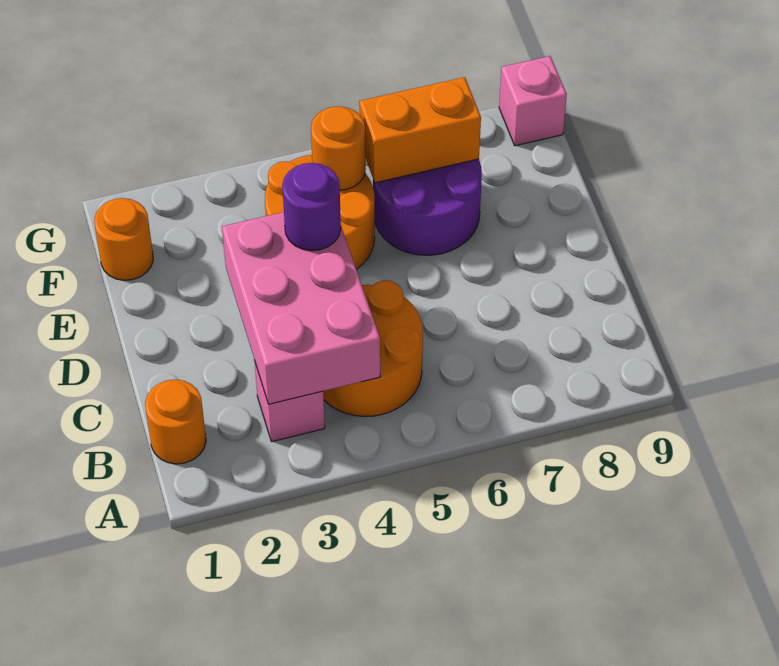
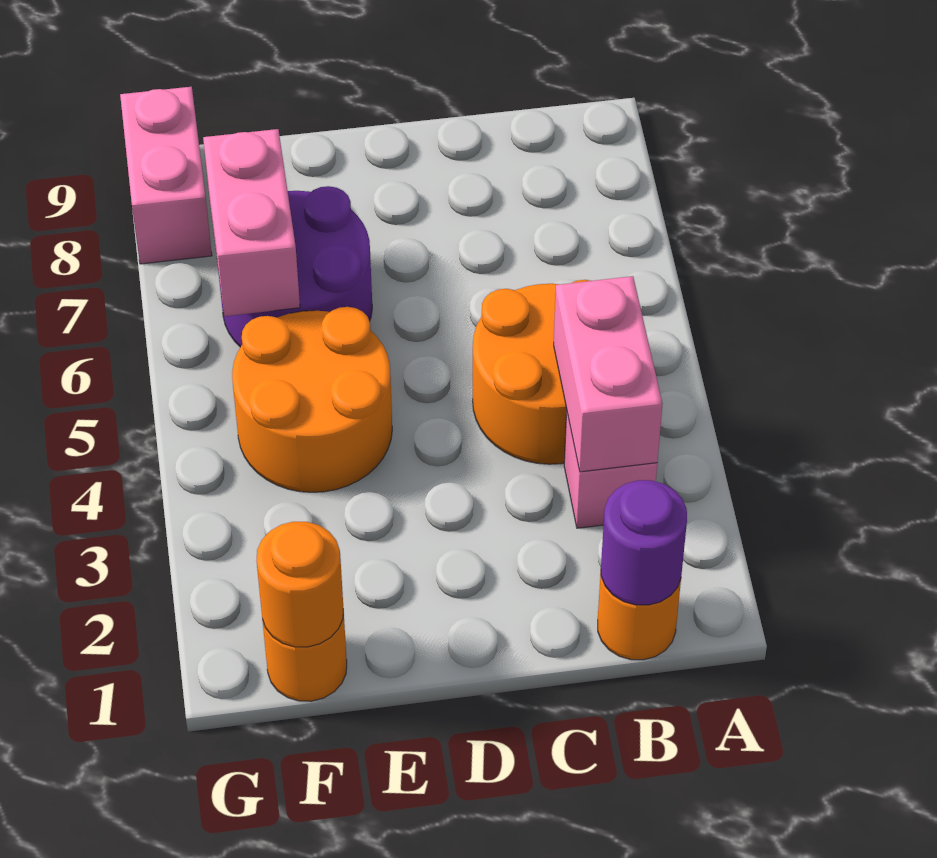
pink brick B3:D4 level 2 -> pink brick B3:B4 level 2
purple round brick D4 level 3 -> purple round brick B1 level 2
orange round brick F5 level 2 -> orange round brick F1 level 2
orange brick F6:F7 level 2 -> pink brick F6:F7 level 2
pink brick G9 level 1 -> pink brick G8:G9 level 1

